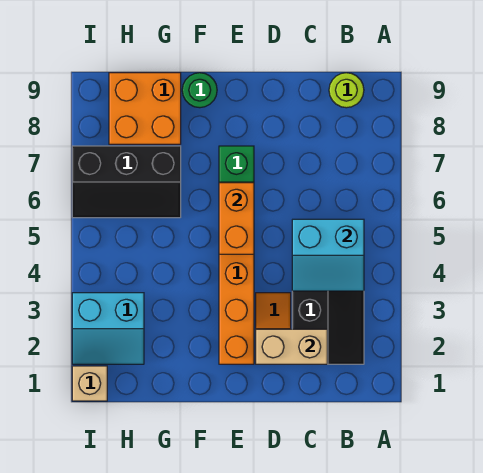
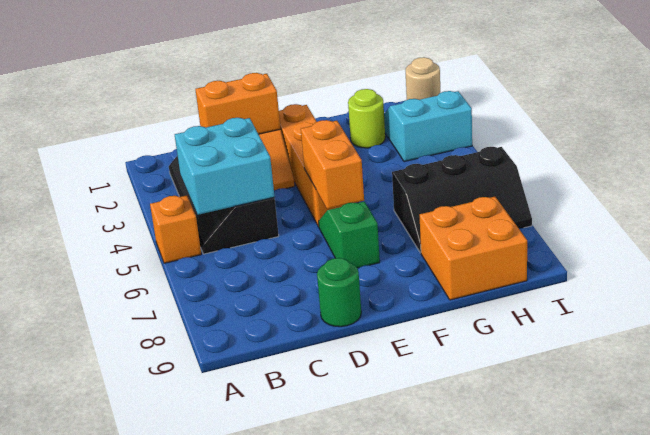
none -> orange brick A5 level 1
cyan slope B4:C5 level 2 top 5 -> cyan brick B4:C5 level 2
lime round brick B9 level 1 -> lime round brick G2 level 1
tan brick C2:D2 level 2 -> orange brick C2:D2 level 2
green round brick F9 level 1 -> green round brick D9 level 1
black slope G6:I7 level 1 top 7 -> black slope G6:I7 level 1 top 6
tan brick I1 level 1 -> tan round brick I1 level 1

